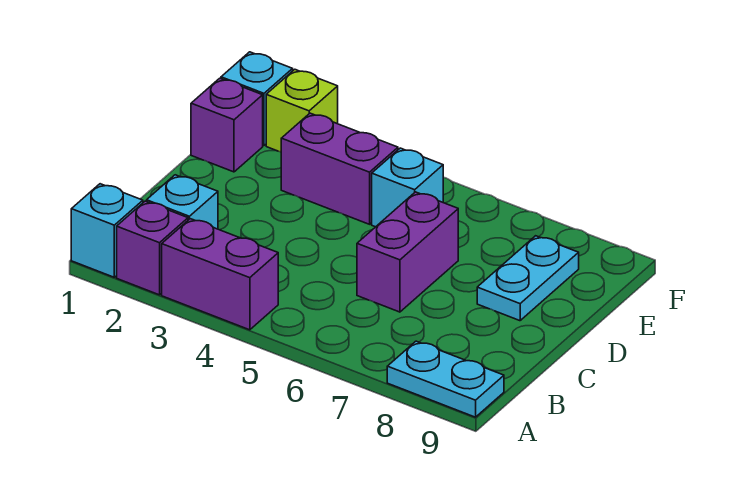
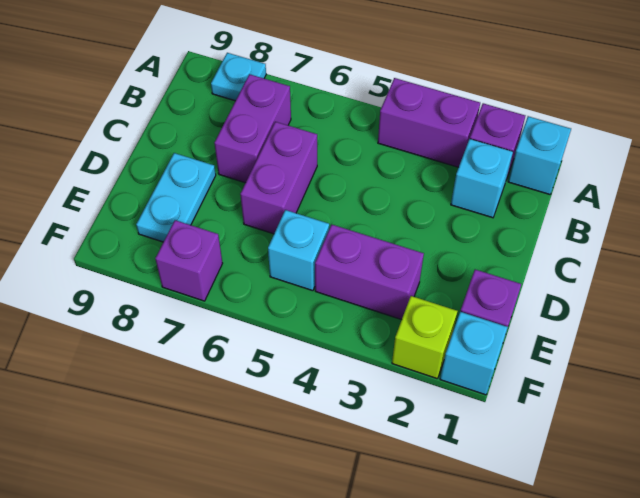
cyan plate A8:A9 level 1 -> cyan plate A8 level 1
none -> purple brick B7:C7 level 1
none -> purple brick F7 level 1

